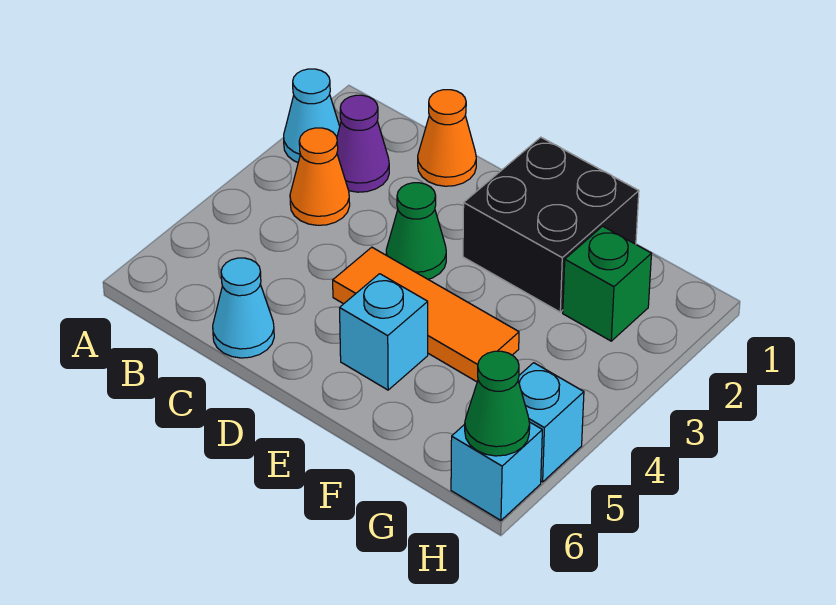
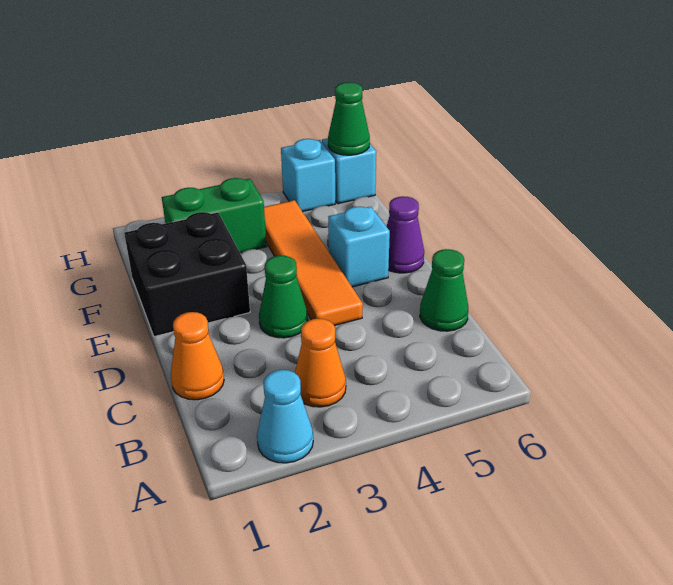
purple cone B2 level 1 -> purple cone E6 level 1
cyan cone C6 level 1 -> green cone C6 level 1
orange tile D4:F4 level 1 -> orange tile D4:G4 level 1
green brick G2 level 1 -> green brick G2:G3 level 1

